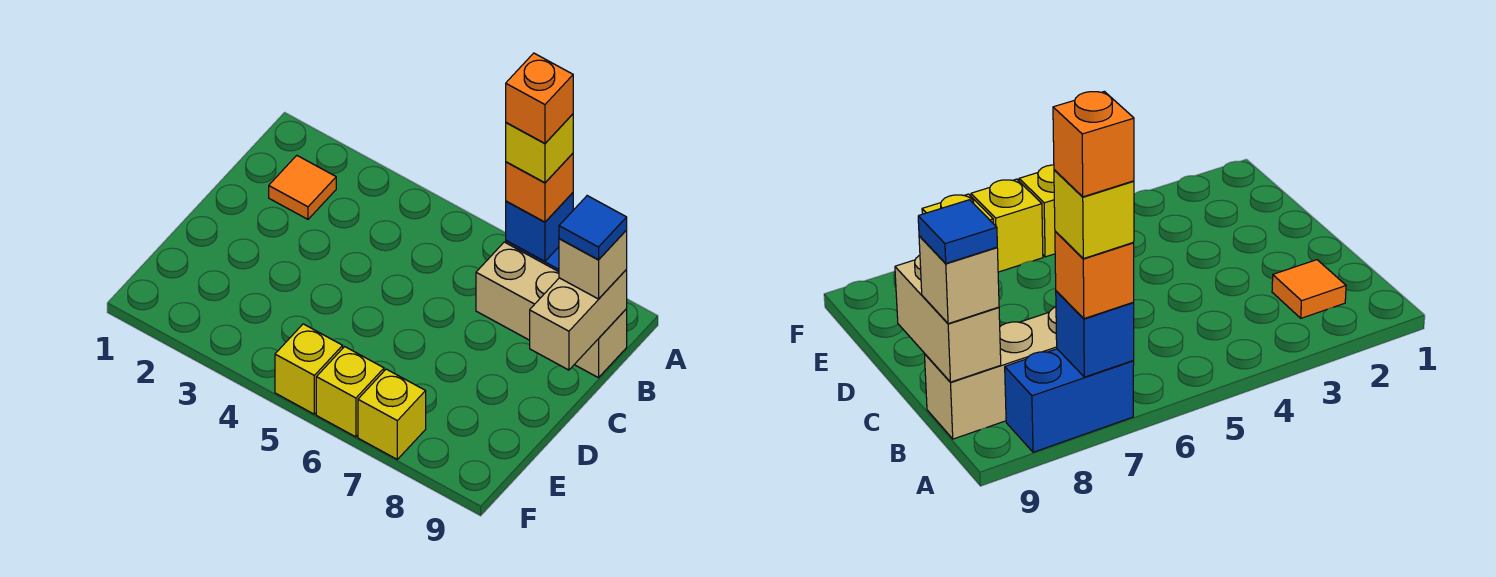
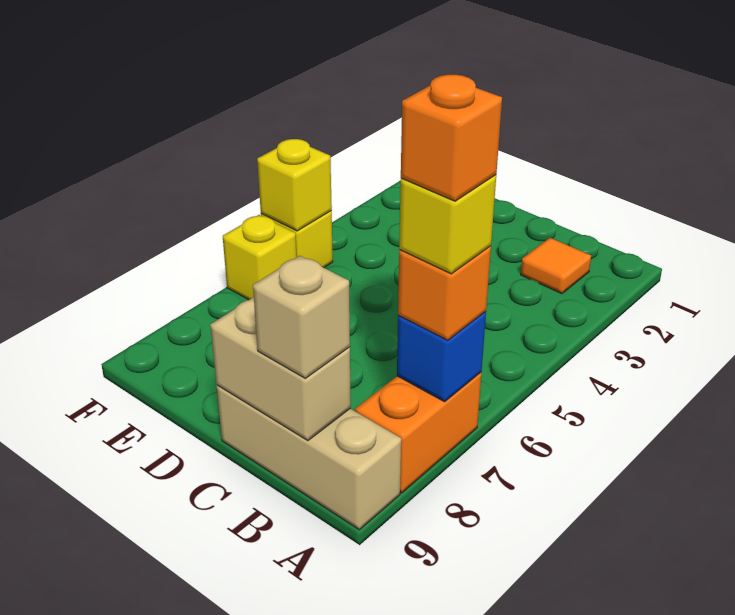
blue brick A7:A8 level 1 -> orange brick A7:A8 level 1
tan brick B7:B9 level 1 -> tan brick A9:C9 level 1
blue tile B9 level 4 -> none
yellow brick F7 level 1 -> yellow brick F5 level 2

